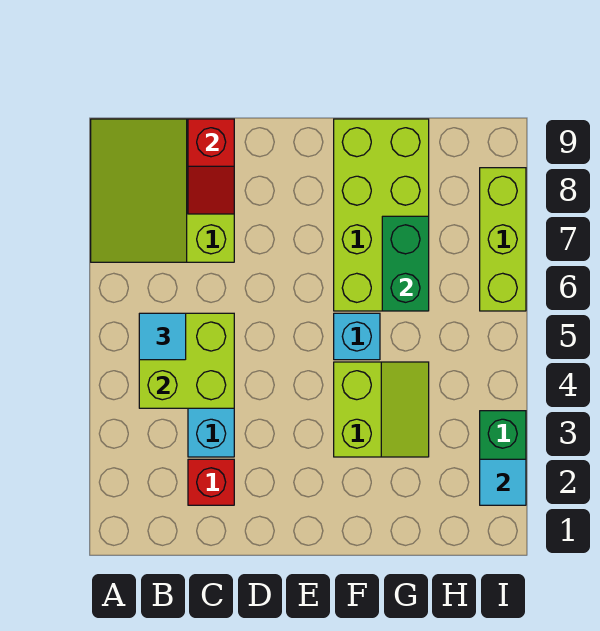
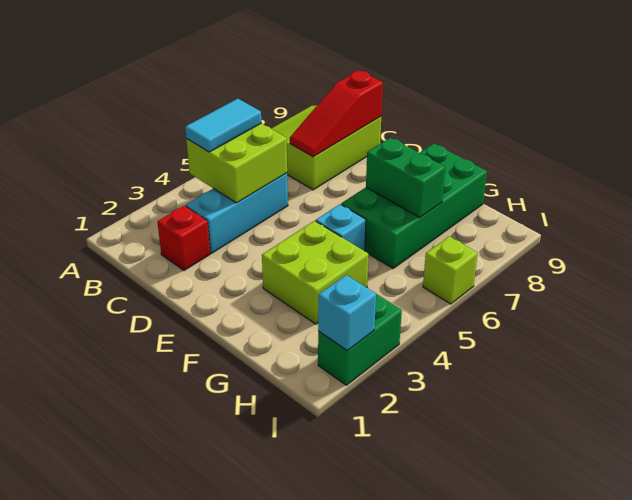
cyan tile B5 level 3 -> cyan tile B4:B5 level 3
red slope C8:C9 level 2 top 9 -> red slope C7:C9 level 2 top 9
lime slope F3:G4 level 1 top F -> lime brick F3:G4 level 1
lime brick F6:G9 level 1 -> green brick F6:G9 level 1
green brick G6:G7 level 2 -> green brick F7:G7 level 2
cyan tile I2 level 2 -> cyan brick I2 level 2
lime brick I6:I8 level 1 -> lime brick I6 level 1

